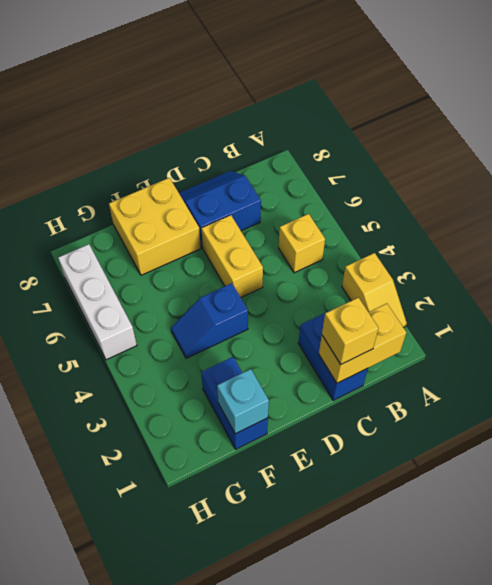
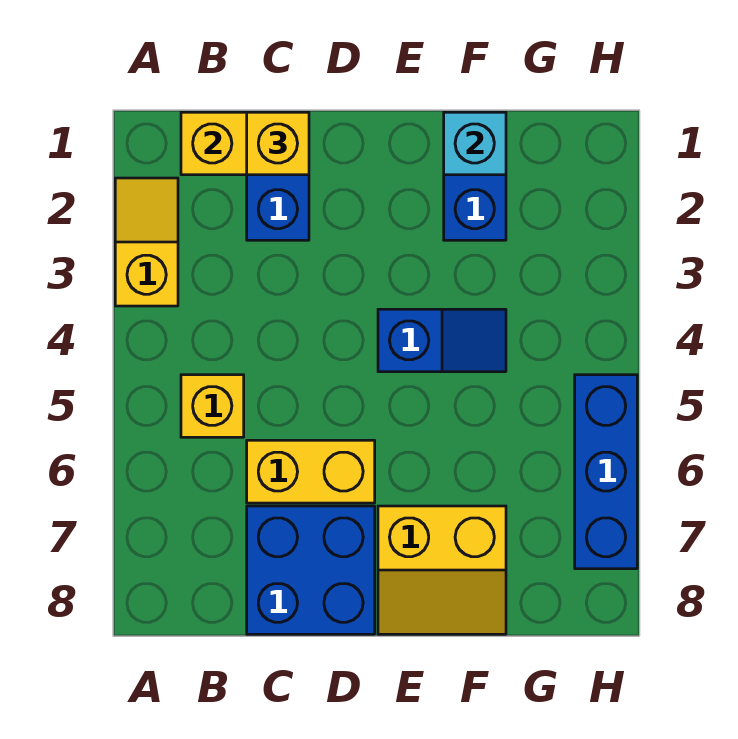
blue slope C7:D8 level 1 top 7 -> blue brick C7:D8 level 1
yellow brick D5:D6 level 1 -> yellow brick C6:D6 level 1
yellow brick E7:F8 level 1 -> yellow slope E7:F8 level 1 top 7
white brick H5:H7 level 1 -> blue brick H5:H7 level 1

